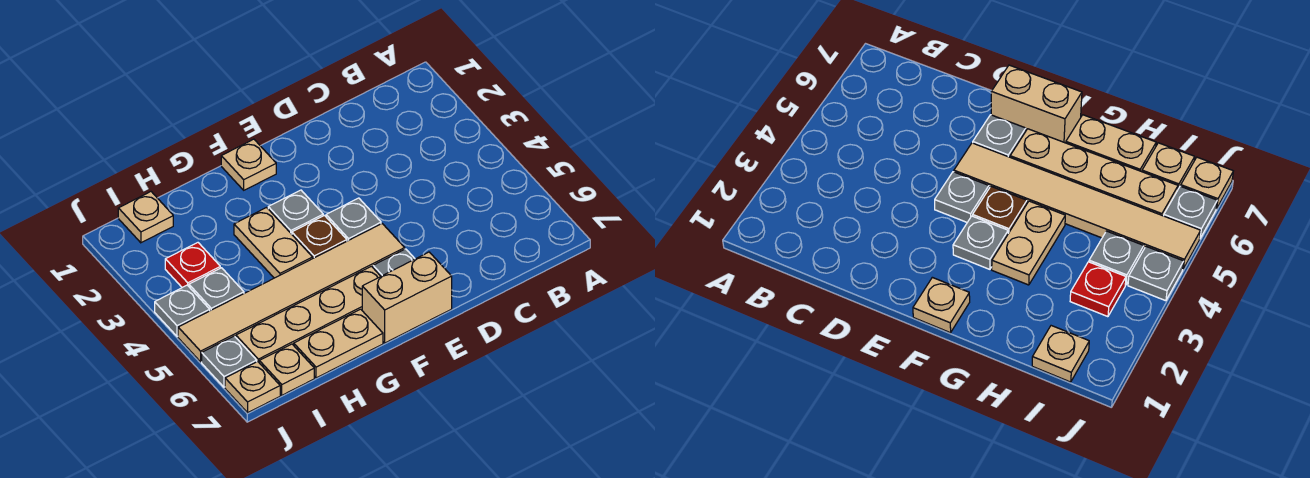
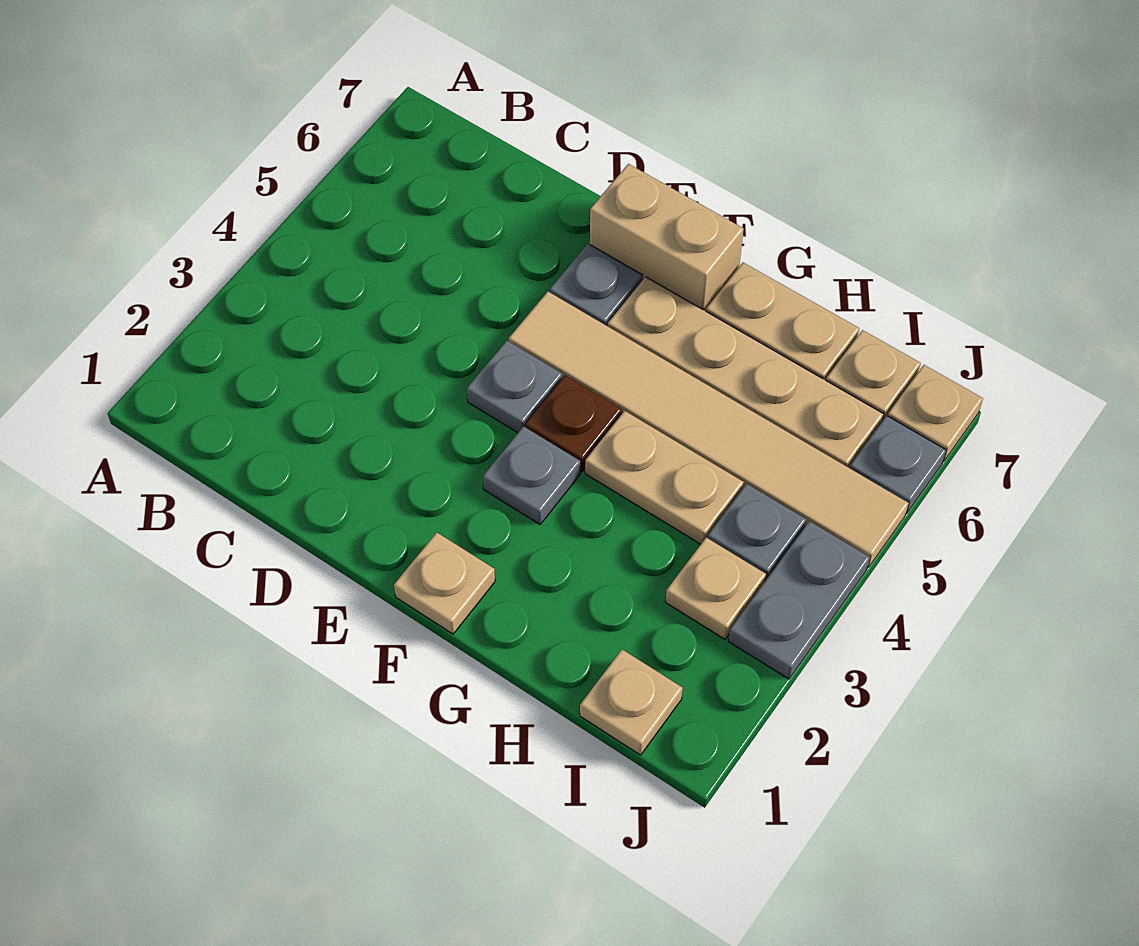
tan plate G3:G4 level 1 -> tan plate G4:H4 level 1
red plate I3 level 1 -> tan plate I3 level 1
grey plate J4 level 1 -> grey plate J3:J4 level 1

